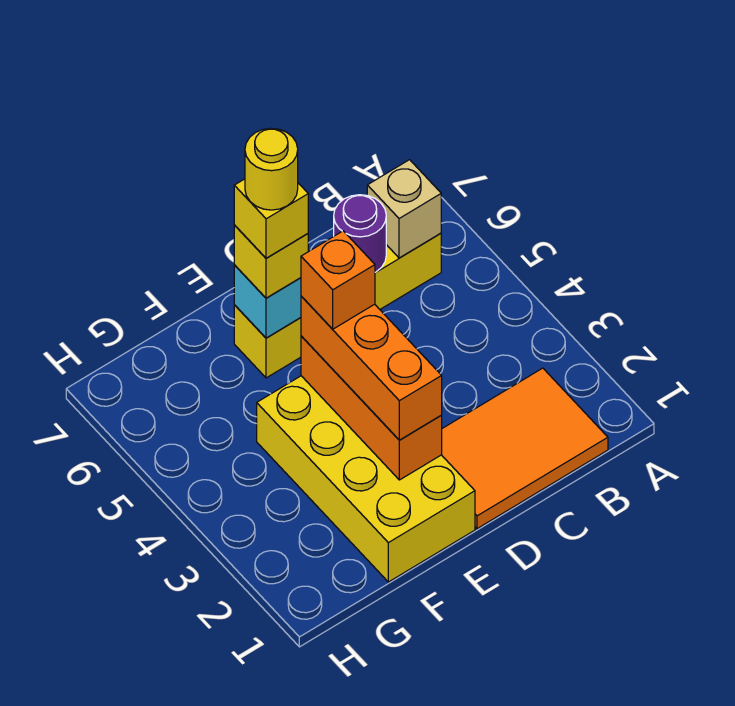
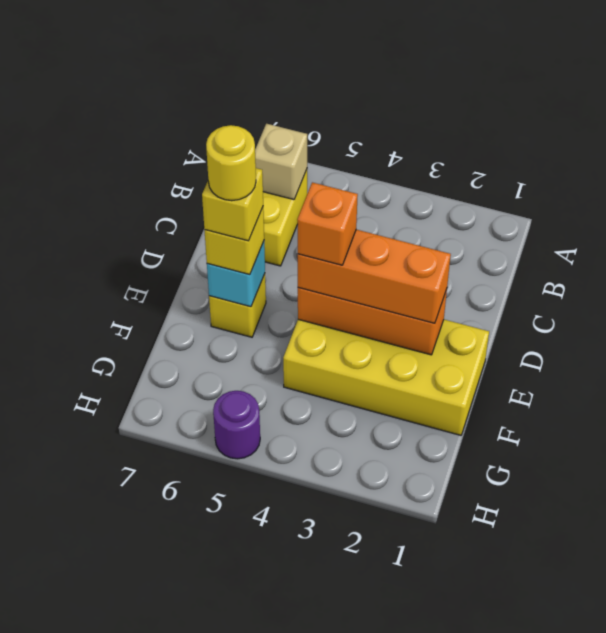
orange tile B1:D2 level 1 -> none
purple round brick C6 level 2 -> purple round brick H5 level 1

